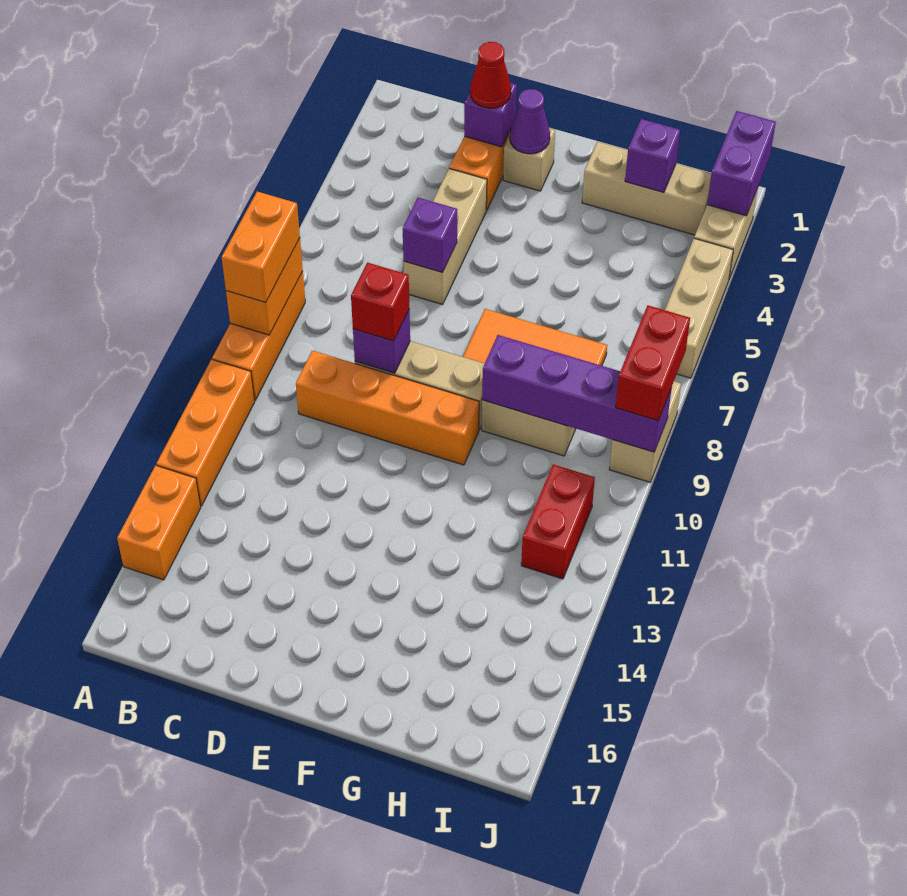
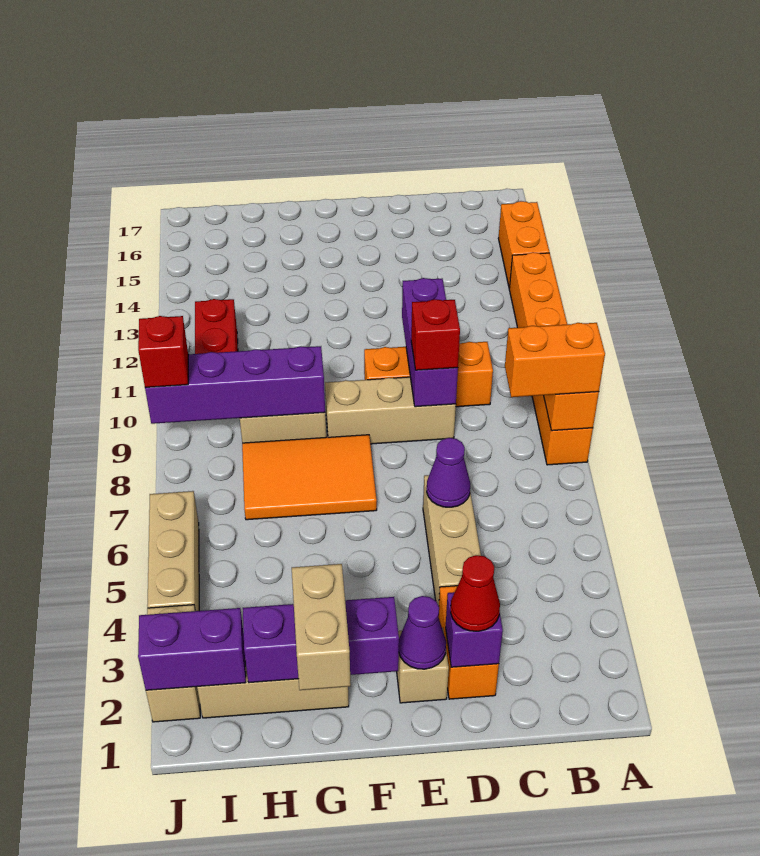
orange brick A8:A9 level 3 -> orange brick A8:B8 level 3
orange brick C10:F10 level 1 -> orange brick C10:E10 level 1
purple brick D6 level 2 -> purple cone D6 level 2
purple brick D9 level 2 -> purple brick D9:D11 level 2
purple brick H2 level 2 -> purple brick F2:H2 level 2
purple brick J1:J2 level 2 -> purple brick I2:J2 level 2
tan brick J8:J9 level 1 -> tan brick G1:G2 level 3
red brick J8:J9 level 3 -> red brick J9 level 3

